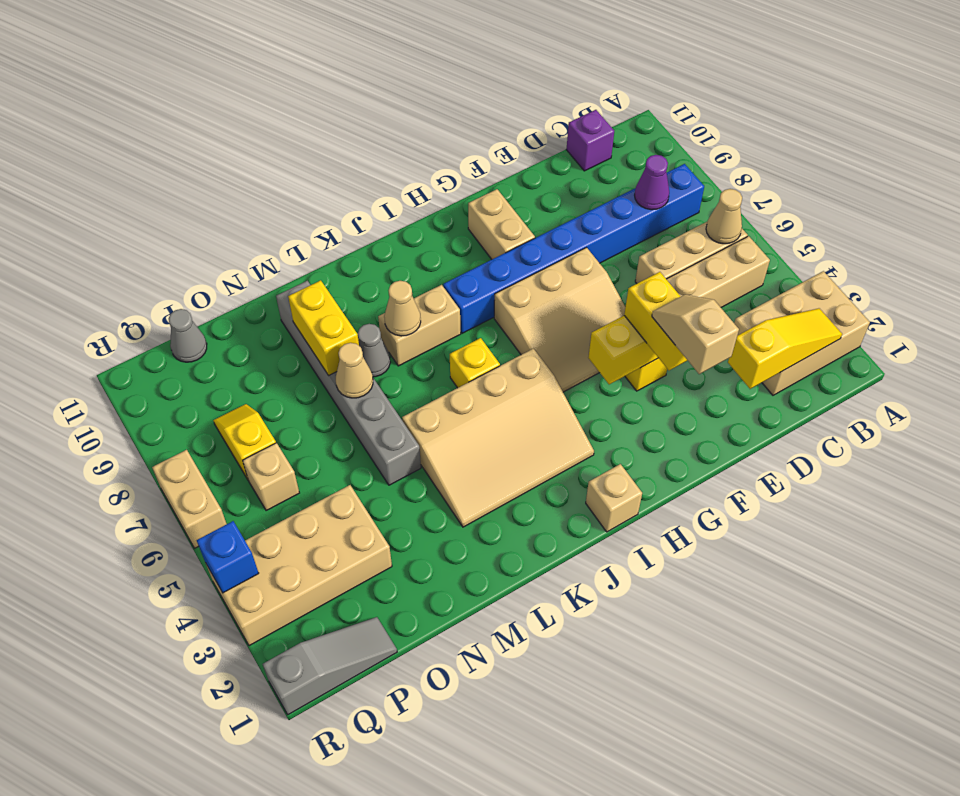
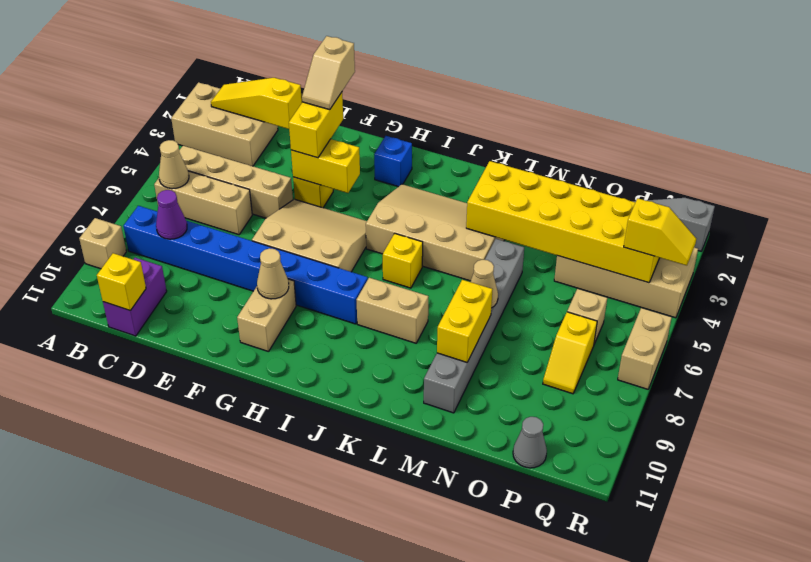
purple brick C11 level 1 -> purple brick C10:C11 level 1
none -> yellow brick C11 level 2
tan brick I1 level 1 -> tan brick A9 level 1
tan cone K8 level 2 -> tan cone G9 level 2
none -> yellow brick L3:Q4 level 2
grey cone L8 level 1 -> none
none -> yellow slope Q4:R4 level 3 top Q
blue brick R4 level 2 -> blue brick H2 level 1

